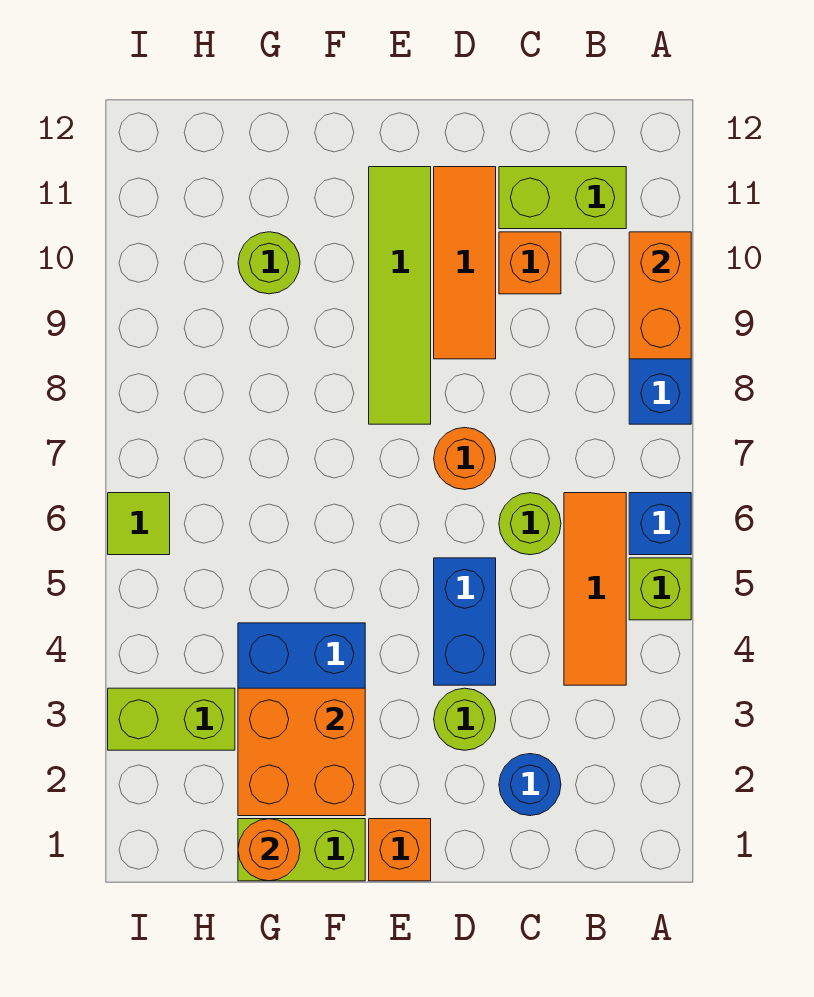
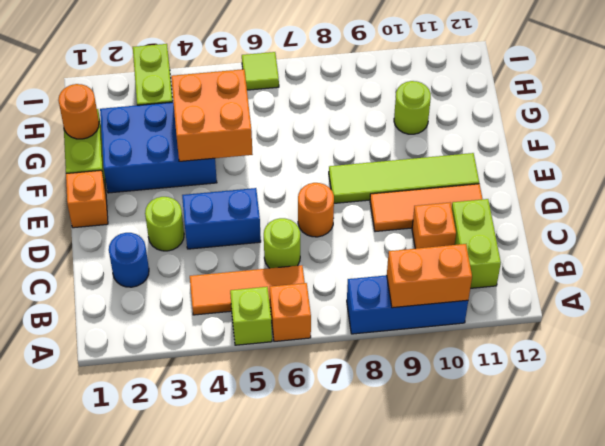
blue brick A6 level 1 -> orange brick A6 level 1
orange brick F2:G3 level 2 -> orange brick F4:G5 level 2

